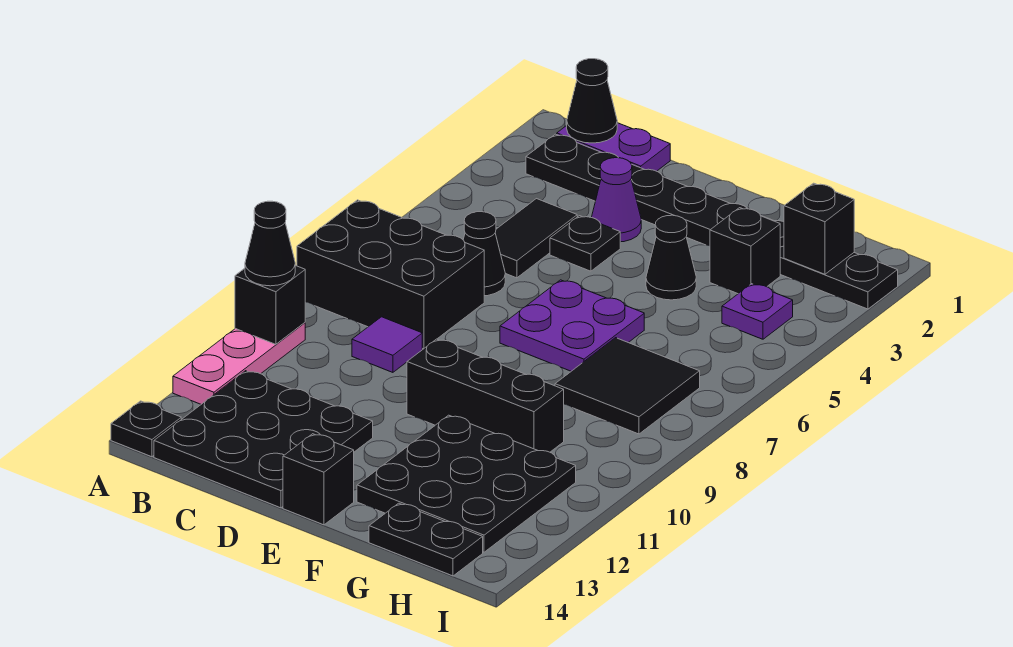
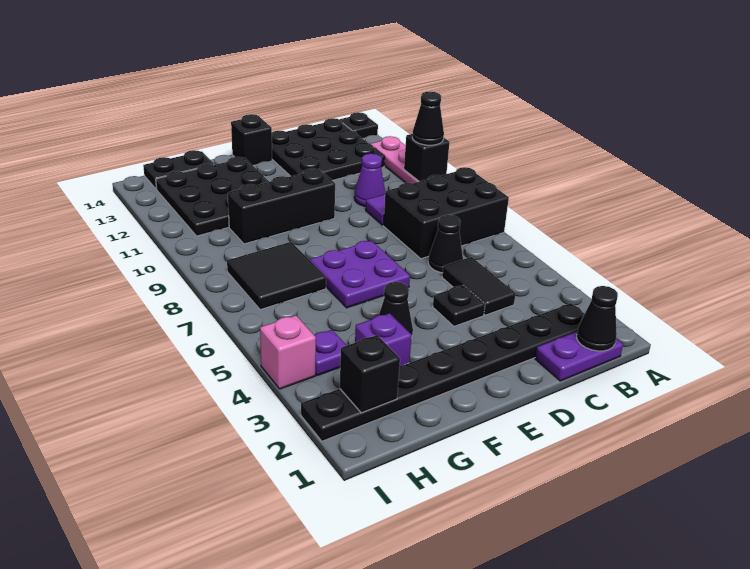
purple cone D3 level 1 -> purple cone C10 level 1
black brick G3 level 1 -> purple brick G3 level 1
none -> pink brick I4 level 1

